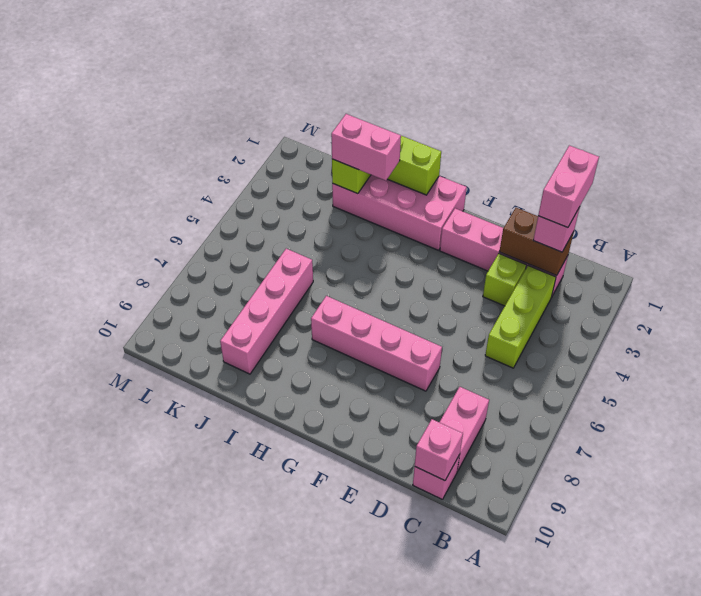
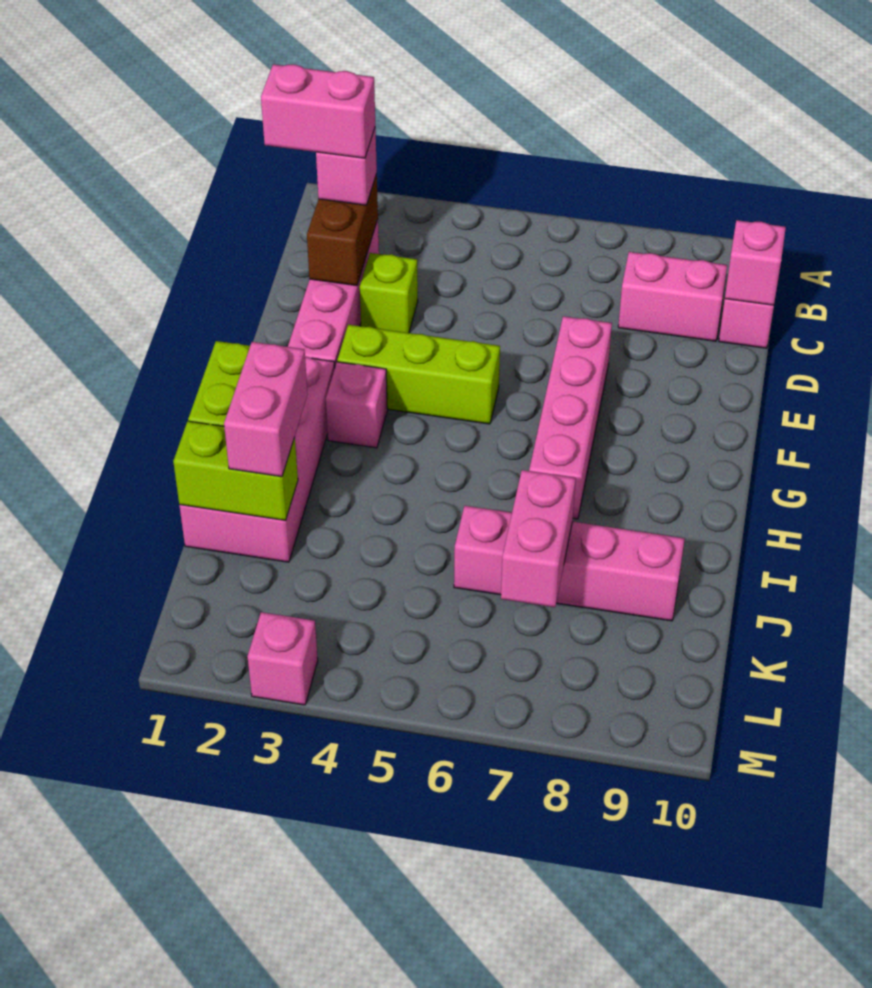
lime brick C3:C5 level 1 -> lime brick F3:F5 level 1
none -> pink brick G3 level 1
none -> pink brick J7:K7 level 2
none -> pink brick M3 level 1

